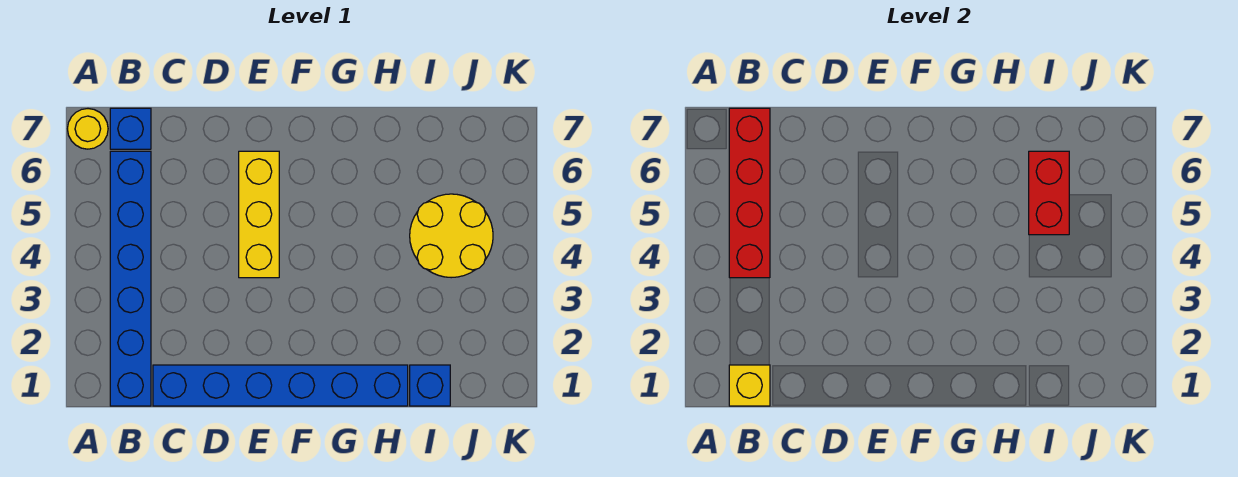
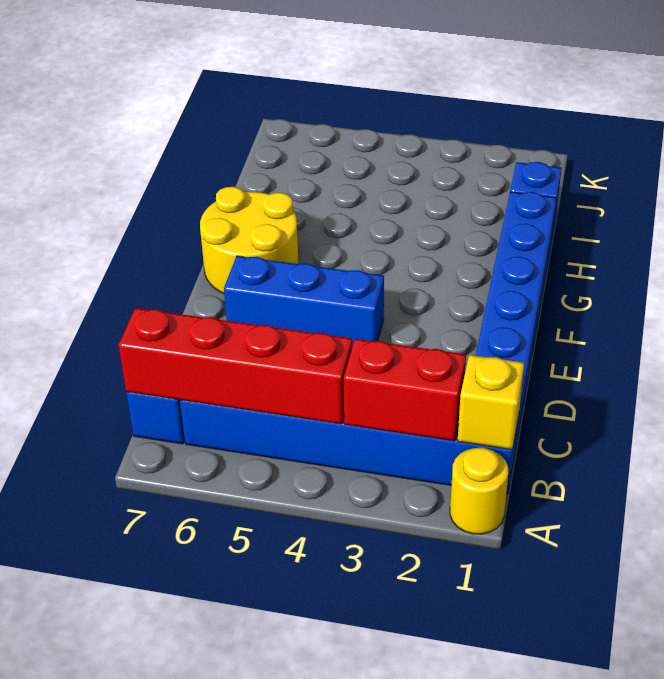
yellow round brick A7 level 1 -> yellow round brick A1 level 1
yellow brick E4:E6 level 1 -> blue brick E4:E6 level 1
yellow round brick I4:J5 level 1 -> yellow round brick F6:G7 level 1
red brick I5:I6 level 2 -> red brick B2:B3 level 2

